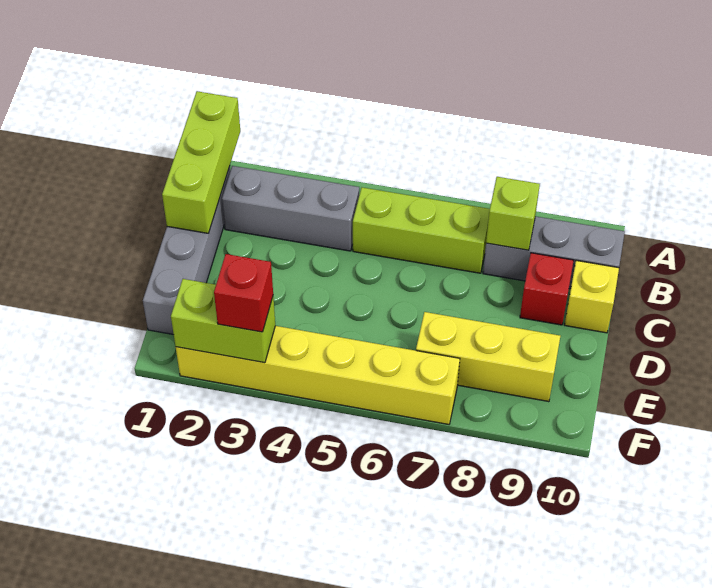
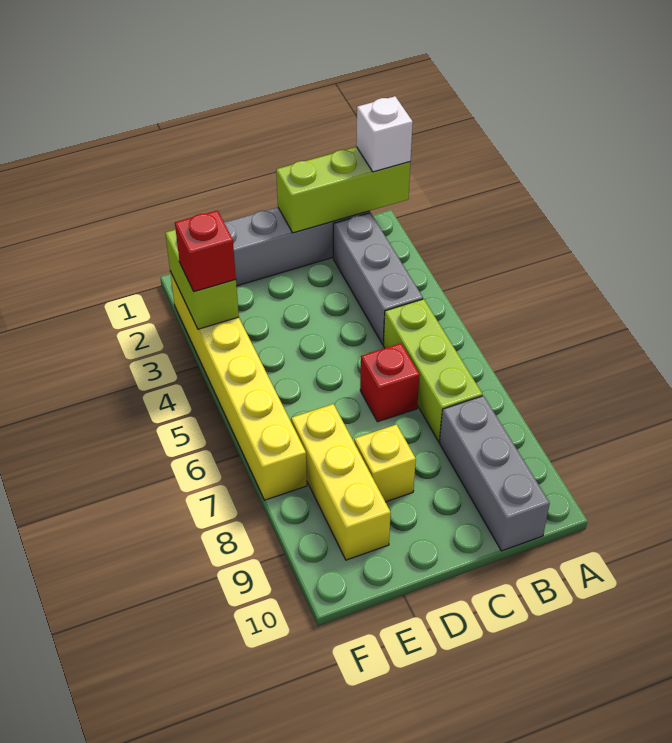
none -> white brick A1 level 3
lime brick B8 level 2 -> none
red brick C9 level 1 -> red brick C6 level 1
yellow brick C10 level 1 -> yellow brick D8 level 1

